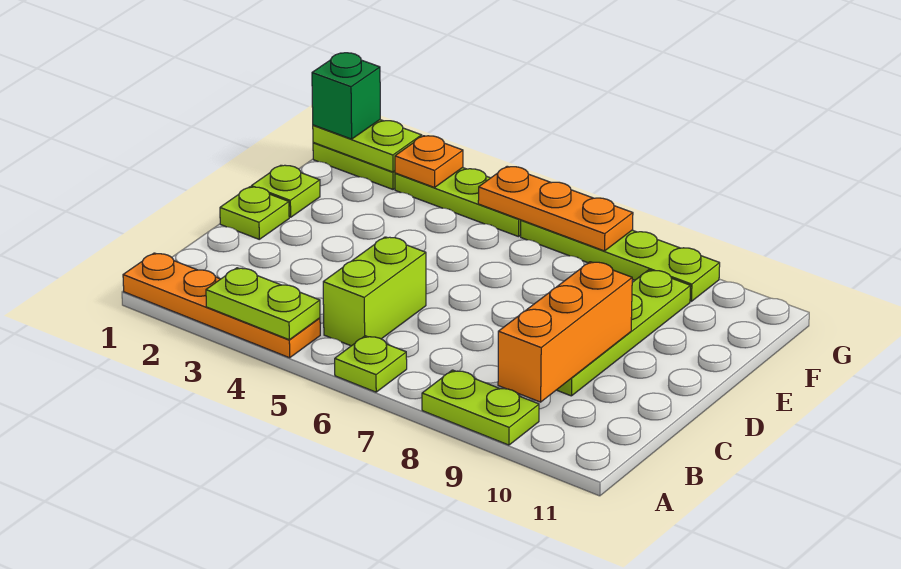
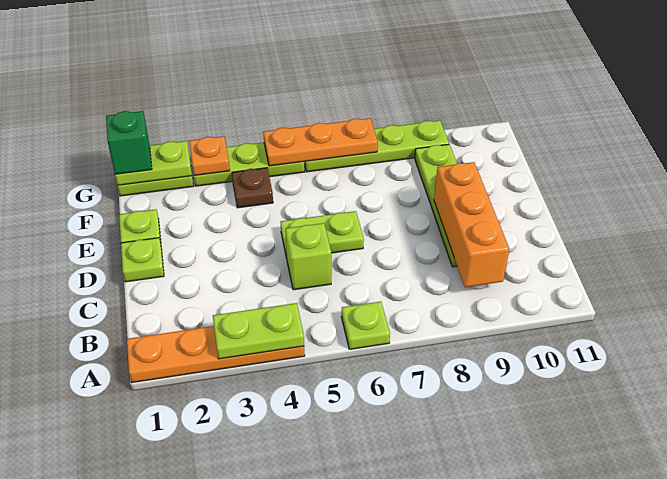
lime plate A8:A9 level 1 -> lime plate D5:D6 level 1
lime brick B5:C5 level 1 -> lime brick C5 level 1
none -> brown plate F4 level 1

